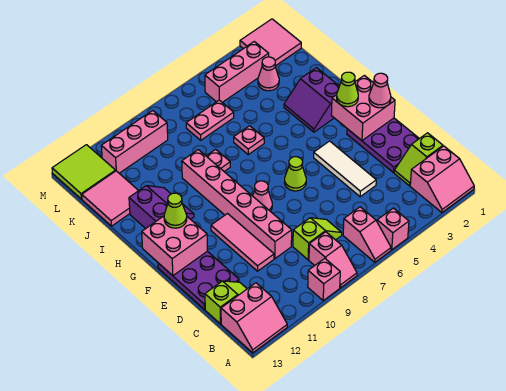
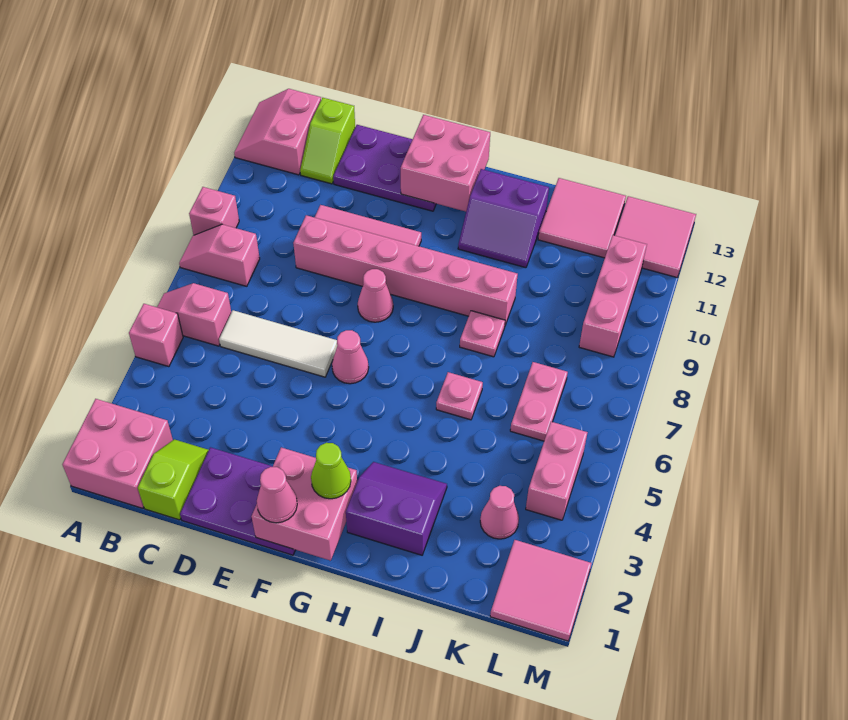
pink slope A1:B2 level 1 top B -> pink brick A1:B2 level 1
lime slope C7:C8 level 1 top 8 -> none
white tile D4:F4 level 1 -> white tile C6:E6 level 1
lime cone F6 level 1 -> pink cone F6 level 1
lime cone G12 level 3 -> none
pink brick L3:L5 level 1 -> pink brick L4:L5 level 1
lime tile L12:M13 level 1 -> pink tile L12:M13 level 1

